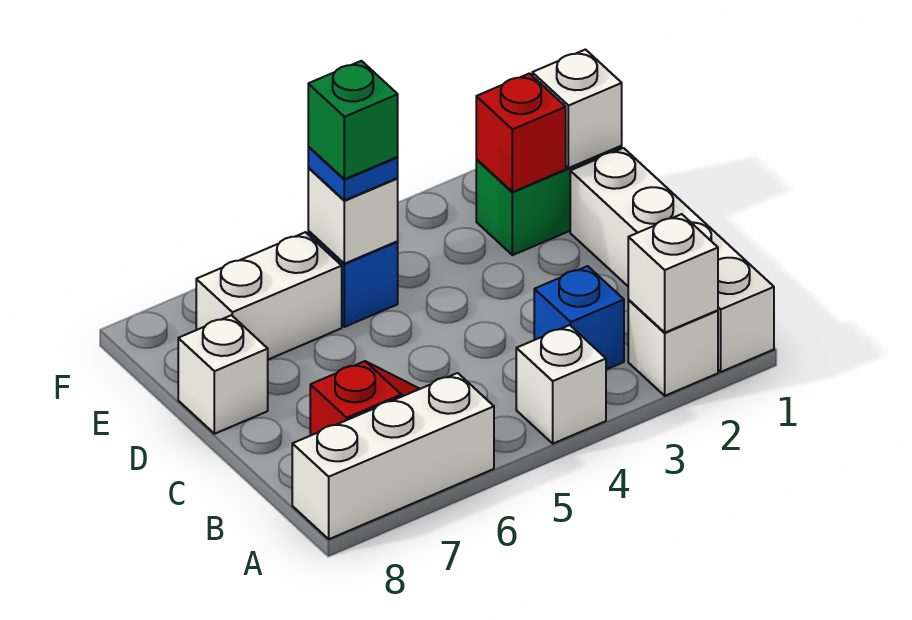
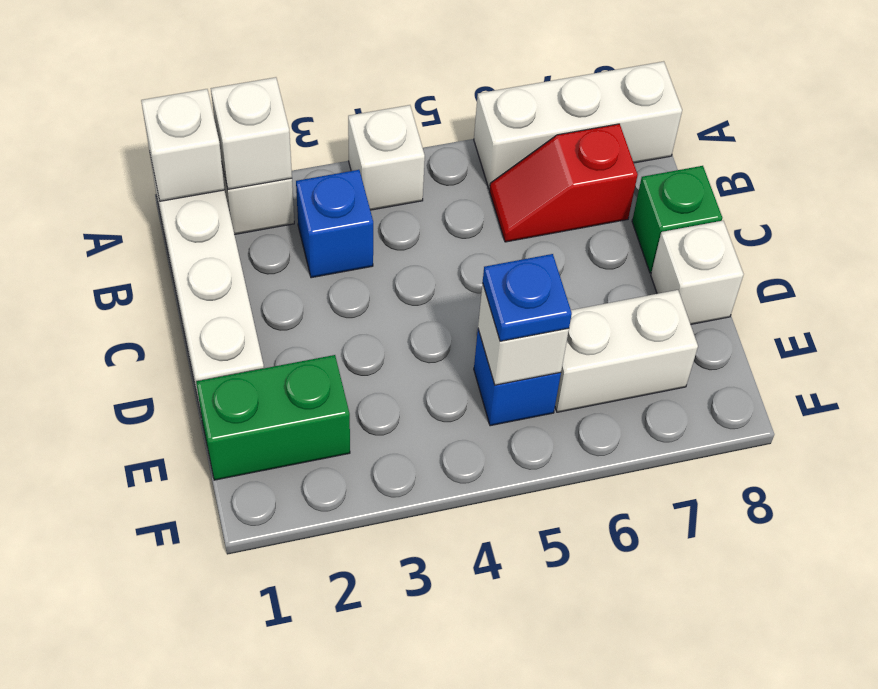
white brick E1 level 2 -> white brick A1 level 2
red brick E2 level 2 -> none
green brick E5 level 4 -> green brick C8 level 1

